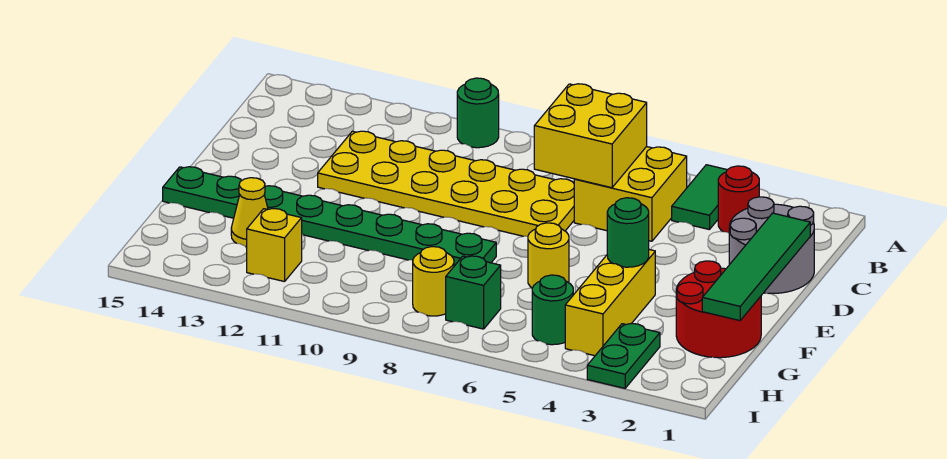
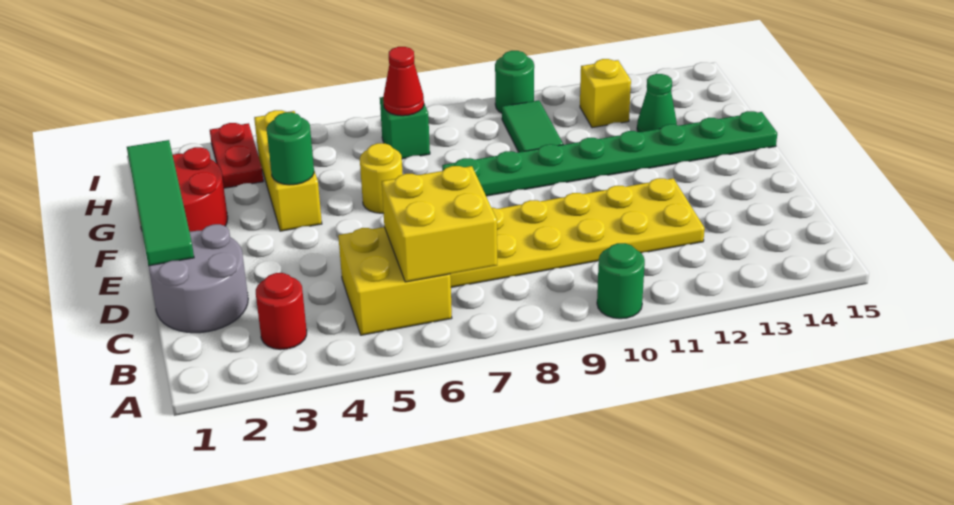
green tile A4:B4 level 1 -> green tile G10:H10 level 1
yellow cone G13 level 1 -> green cone G13 level 1
green plate H3:I3 level 1 -> red plate H3:I3 level 1
green round brick H5 level 1 -> green round brick I10 level 1
none -> red cone H7 level 2
yellow round brick H8 level 1 -> none

